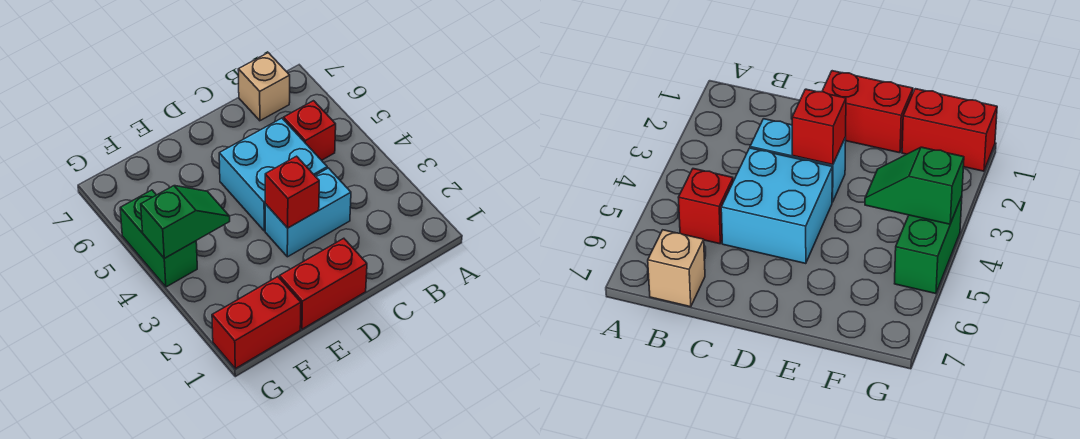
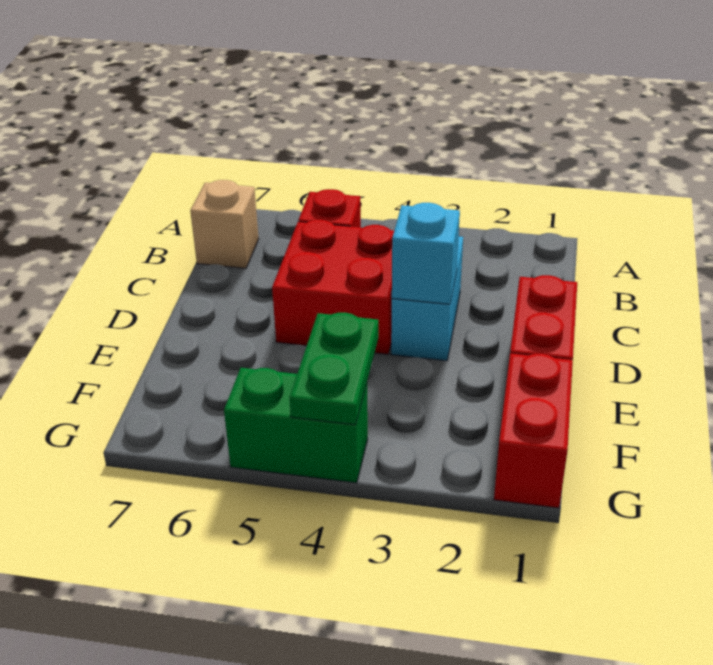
cyan brick C4:D5 level 1 -> red brick C4:D5 level 1
red brick D3 level 2 -> cyan brick D3 level 2
green slope F4:G4 level 2 top G -> green plate F4:G4 level 2

